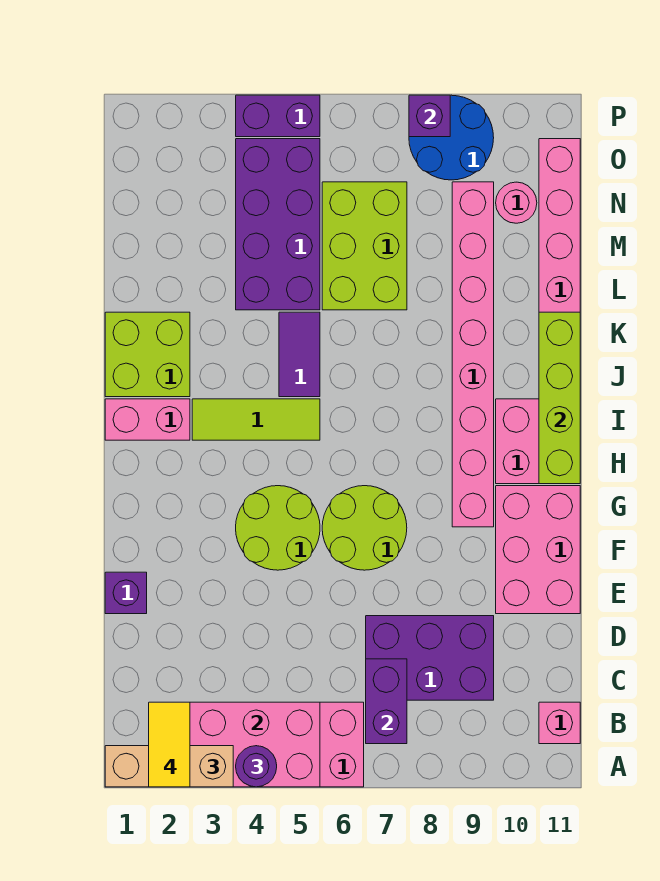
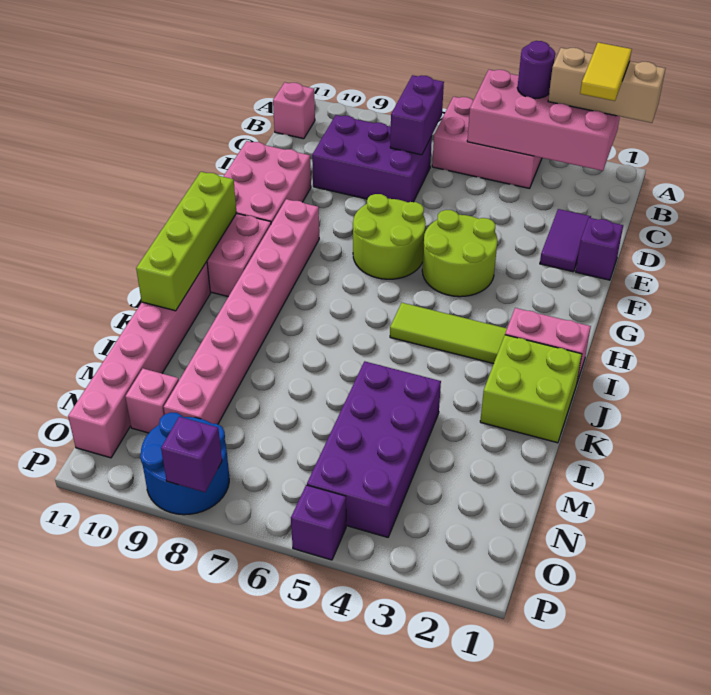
purple tile J5:K5 level 1 -> purple tile D2:E2 level 1
lime brick L6:N7 level 1 -> none
pink round brick N10 level 1 -> pink brick N10 level 1
purple brick P4:P5 level 1 -> purple brick P5 level 1

